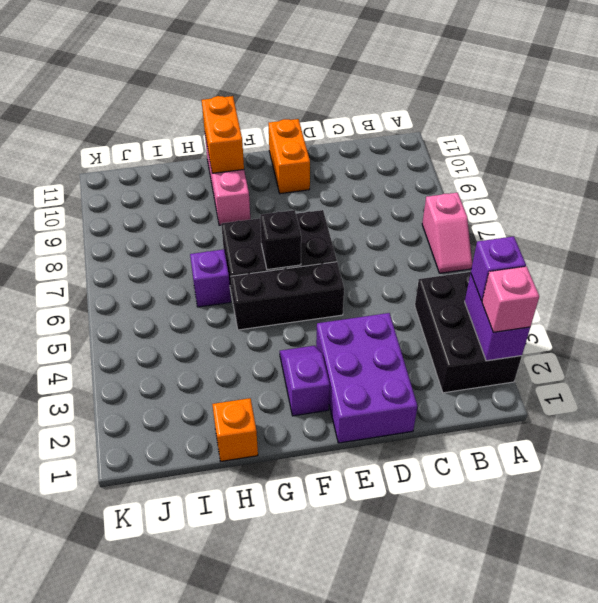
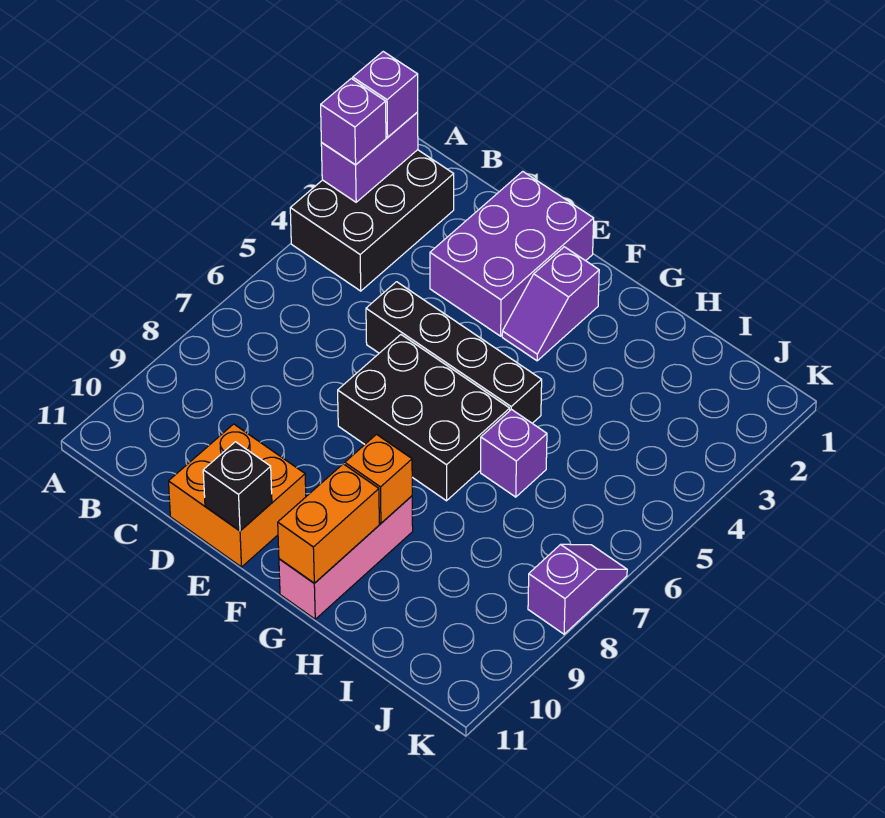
pink brick A2 level 3 -> purple brick A2 level 3
pink slope A6:A7 level 1 top 7 -> none
black brick E5:G5 level 1 -> black brick D5:G5 level 1
orange brick E10:E11 level 1 -> orange brick D10:E11 level 1
black brick F6 level 2 -> black brick E11 level 2
orange brick H1 level 1 -> orange brick G9 level 2
none -> purple slope K7:K8 level 1 top 8

